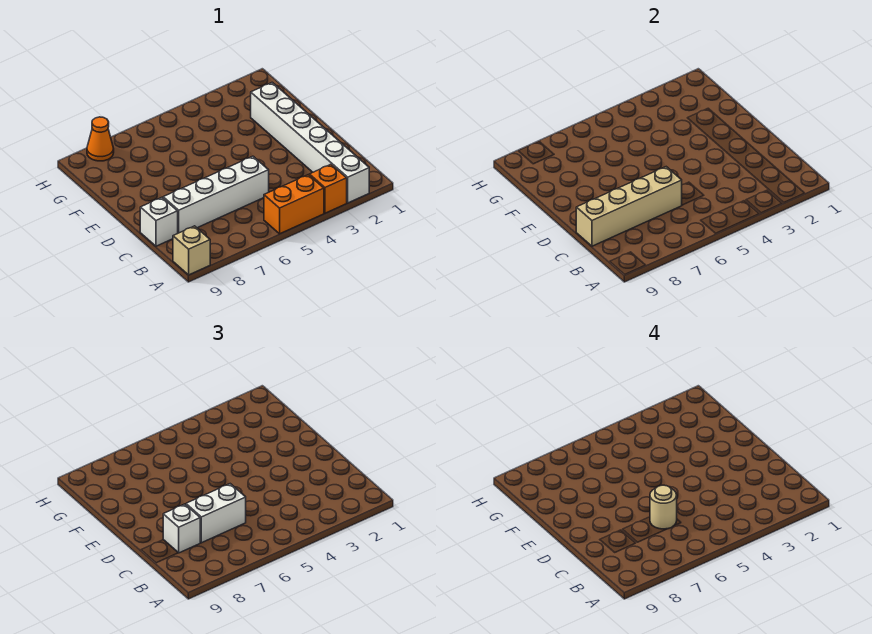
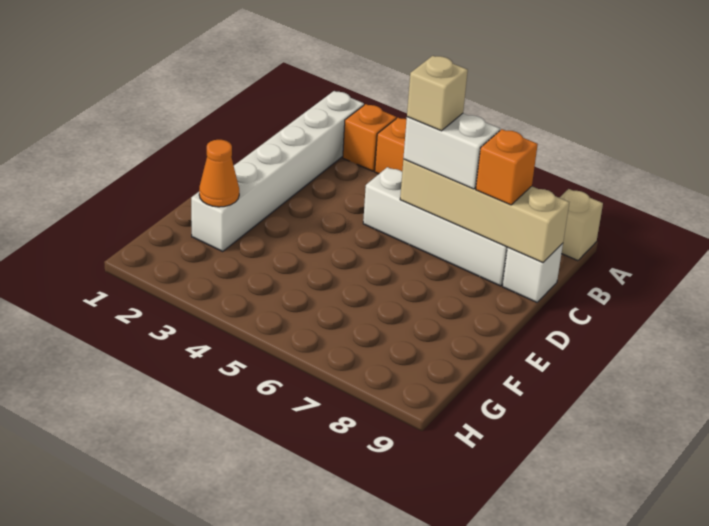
tan round brick C6 level 4 -> tan brick C6 level 4
white brick C8 level 3 -> orange brick C8 level 3
orange cone H8 level 1 -> orange cone F2 level 2

